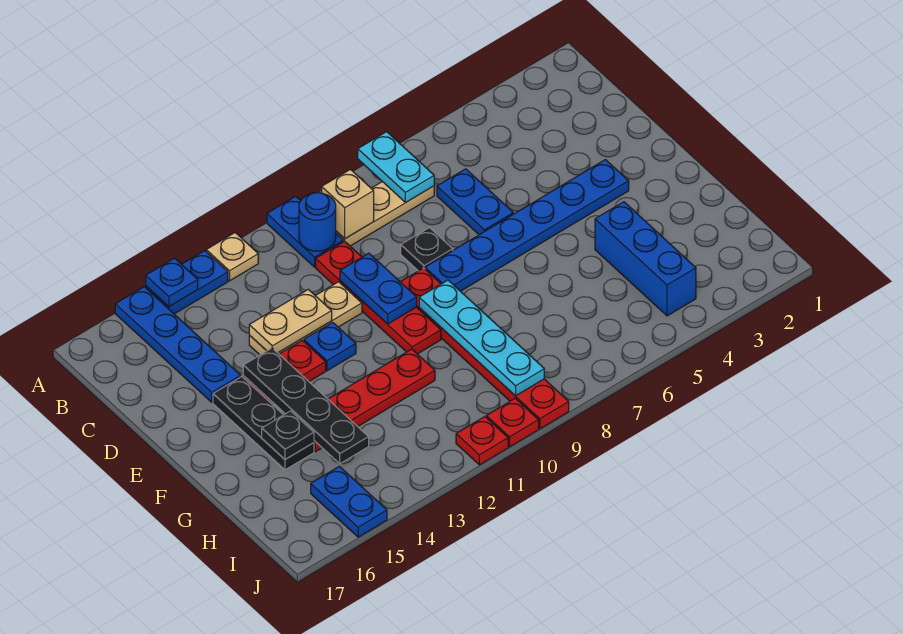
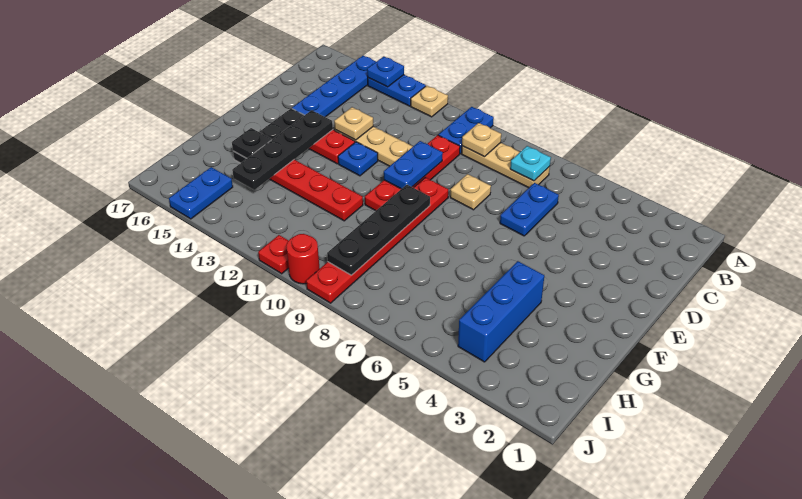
cyan plate A7:B7 level 2 -> cyan plate B7 level 2
tan brick B9 level 2 -> tan plate B9 level 2
blue round brick B10 level 2 -> none
black plate D8 level 1 -> tan plate D8 level 1
tan plate D12:D13 level 2 -> tan plate D13 level 2
blue plate E3:E8 level 1 -> none
cyan plate F9:I9 level 2 -> black plate F9:I9 level 2
red plate J10 level 1 -> red round brick J10 level 1

